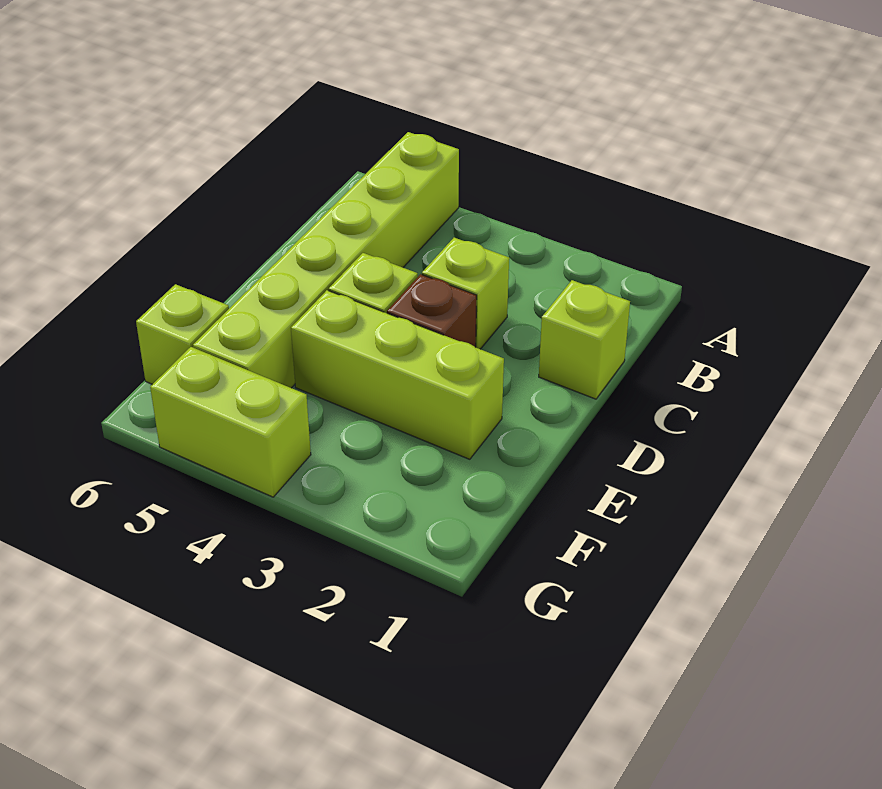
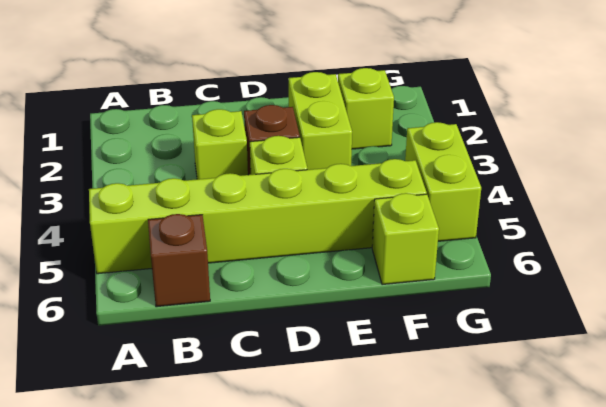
none -> brown brick B6 level 1
lime brick C1 level 1 -> lime brick F2 level 1
lime brick E2:E4 level 1 -> lime brick E2:E3 level 1

